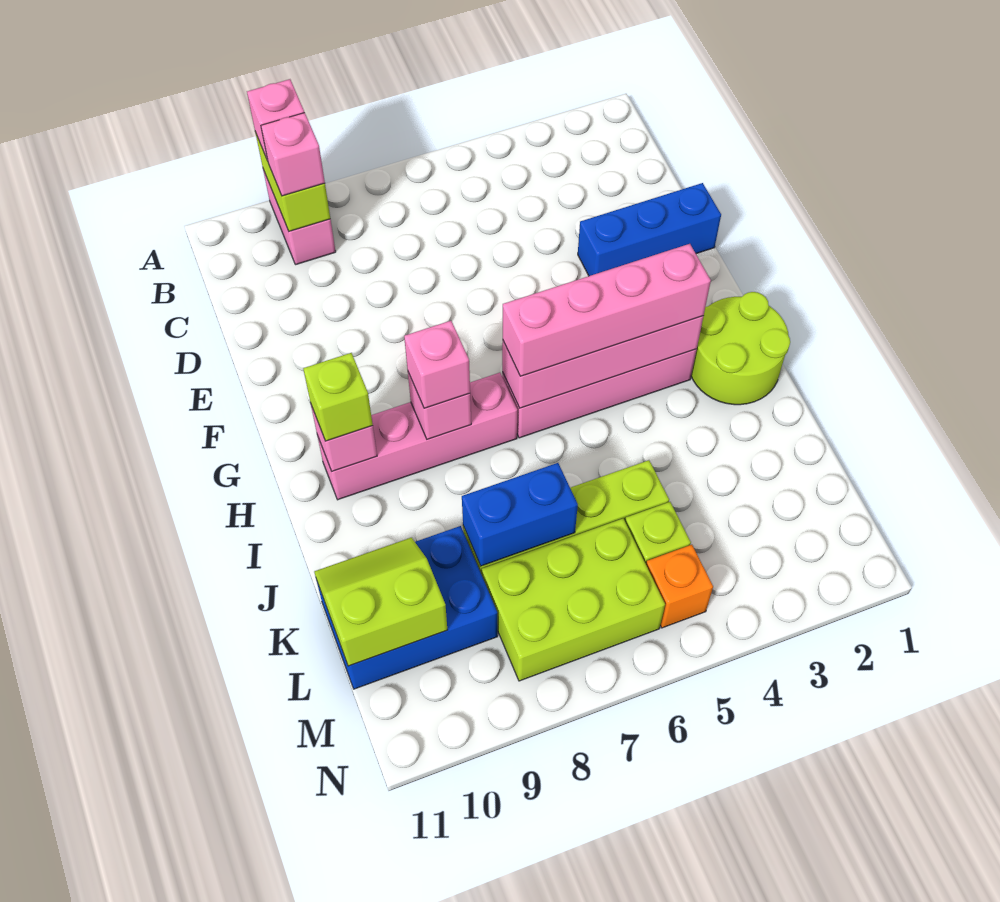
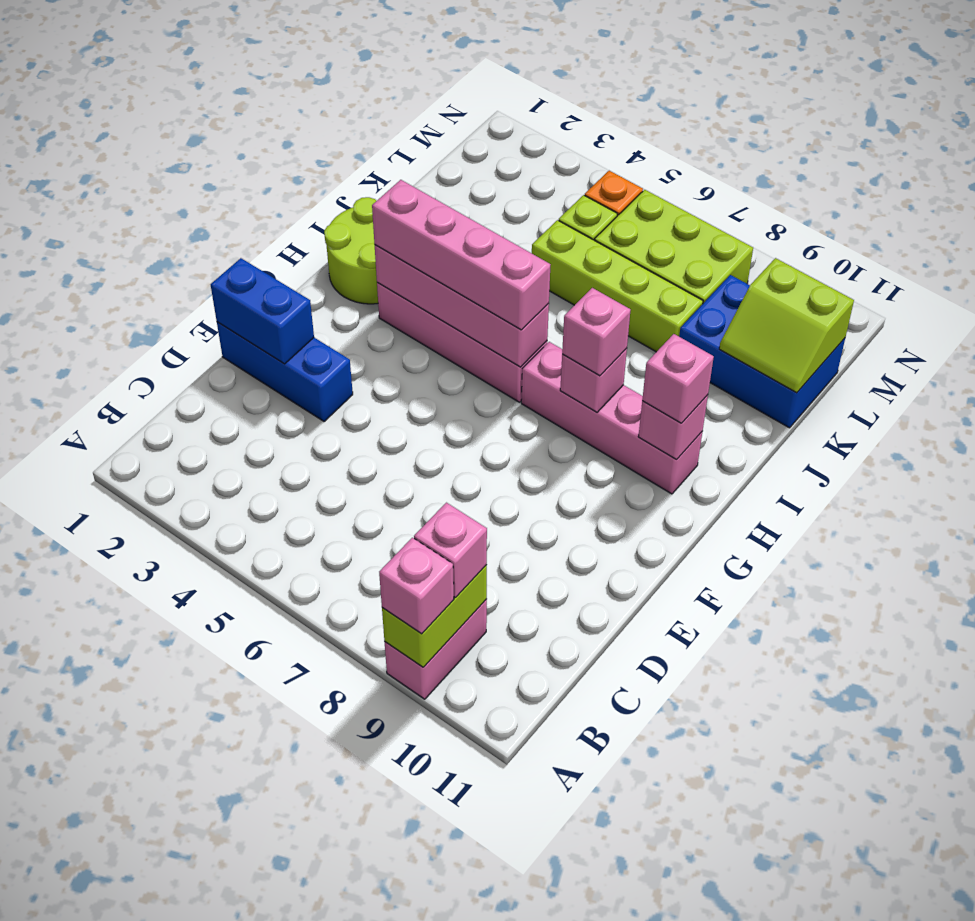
lime brick H10 level 3 -> pink brick H10 level 3
blue brick K7:K8 level 2 -> blue brick E1:E2 level 2

